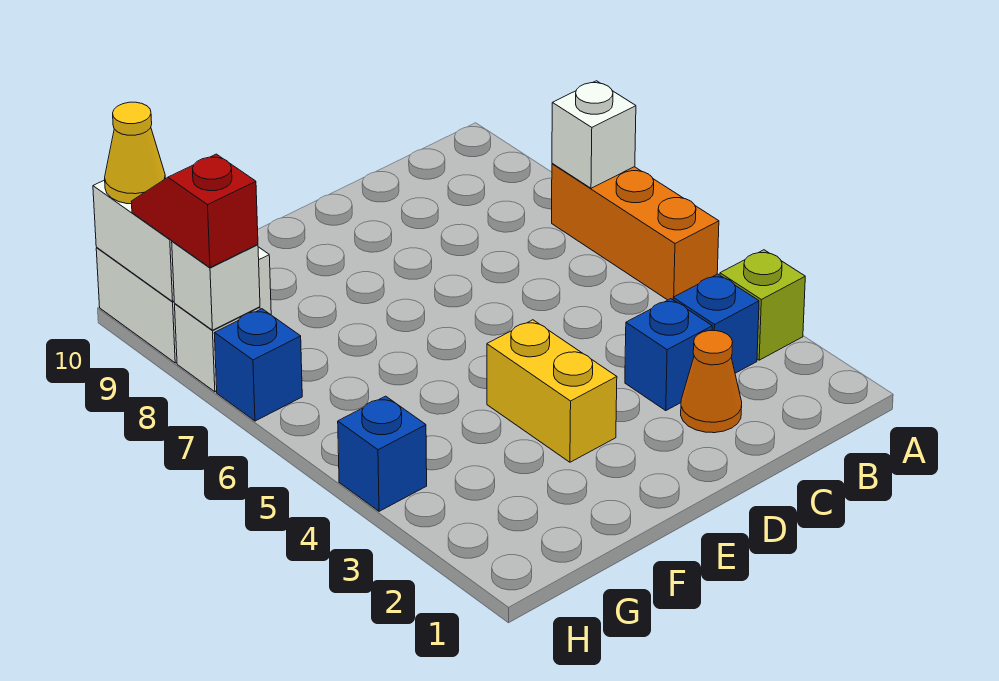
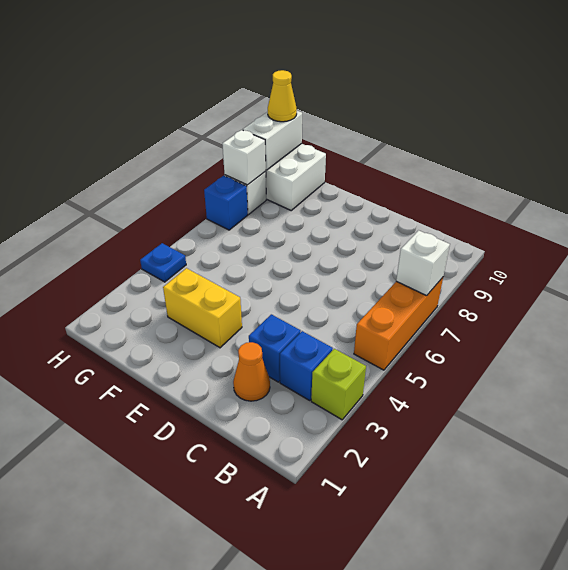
yellow brick E3:E4 level 1 -> yellow brick E3:F3 level 1
blue brick H4 level 1 -> blue plate H4 level 1
red slope H8:H9 level 3 top 8 -> none

